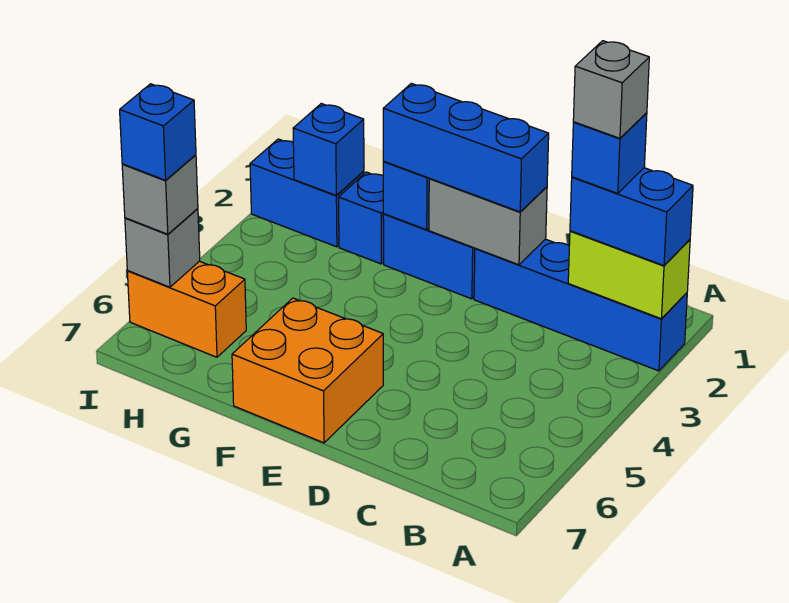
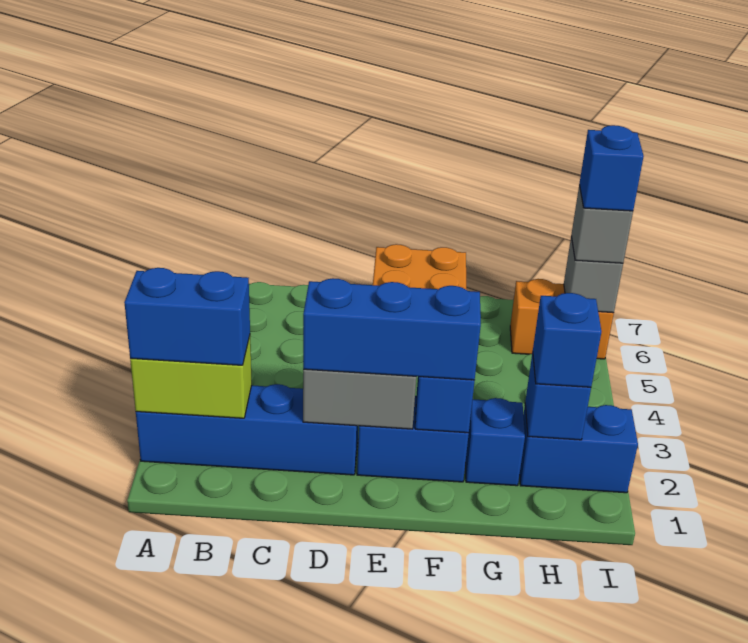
blue brick B2 level 4 -> blue brick H2 level 3
grey brick B2 level 5 -> none

